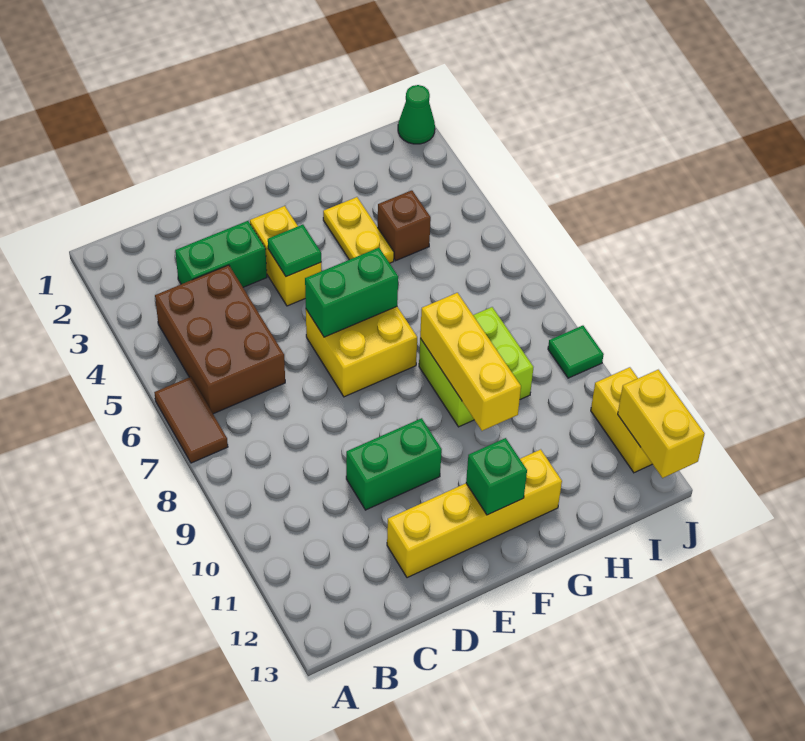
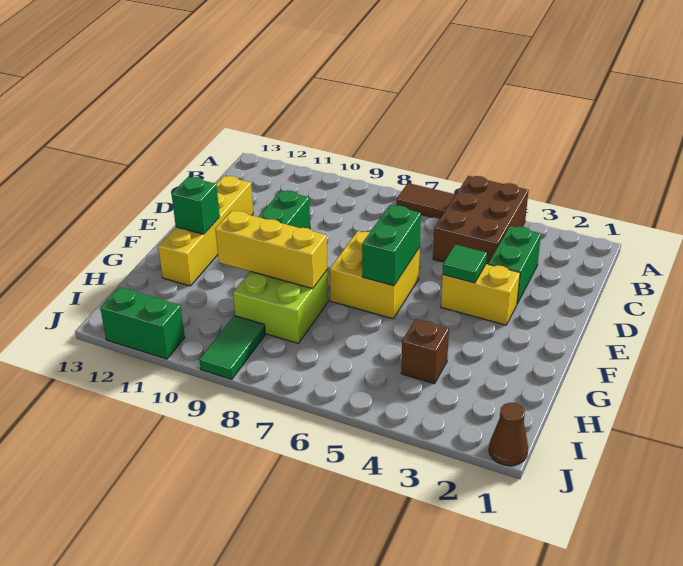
brown brick B4:C6 level 1 -> brown brick A4:C5 level 1
yellow plate G3:G4 level 1 -> none
green cone J1 level 1 -> brown cone J1 level 1
green tile J9 level 1 -> green tile I9:J9 level 1
yellow brick J11:J12 level 1 -> green brick J11:J12 level 1
yellow brick J12:J13 level 2 -> none

